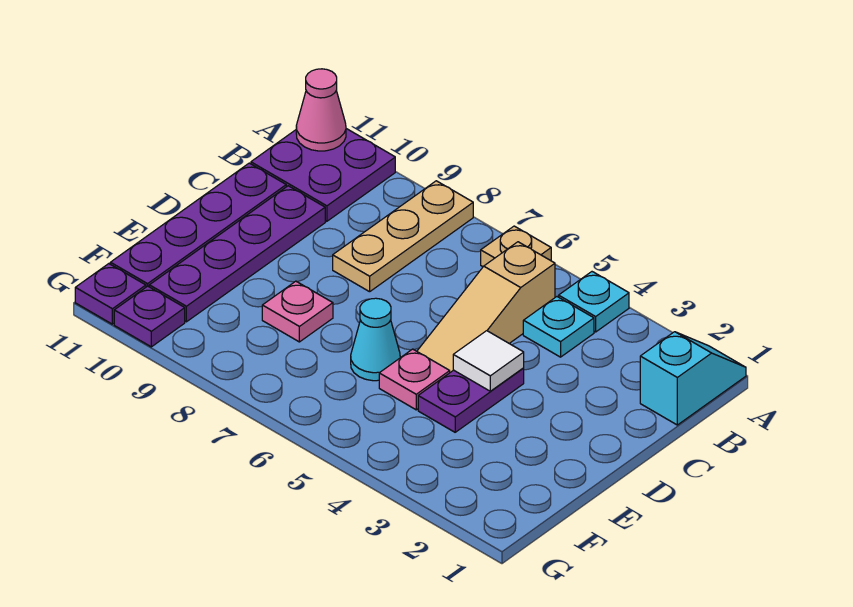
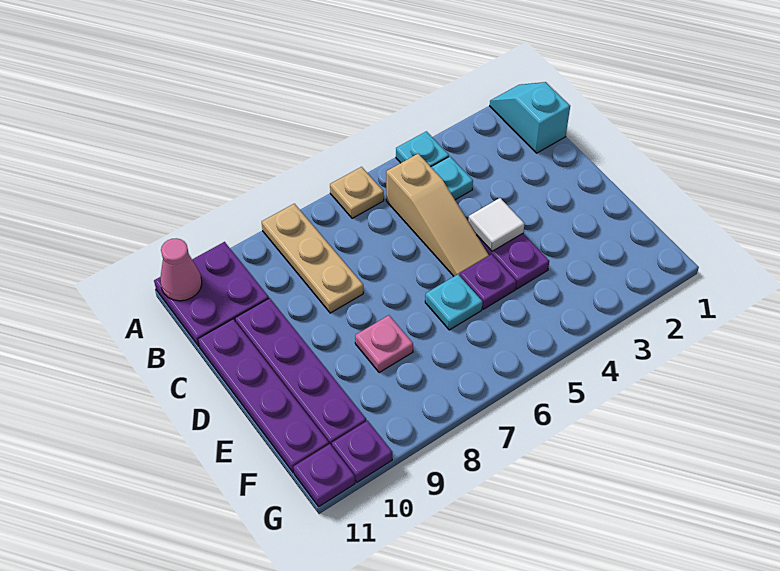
pink plate E5 level 1 -> purple plate E5 level 1
cyan cone E6 level 1 -> cyan plate E6 level 1

